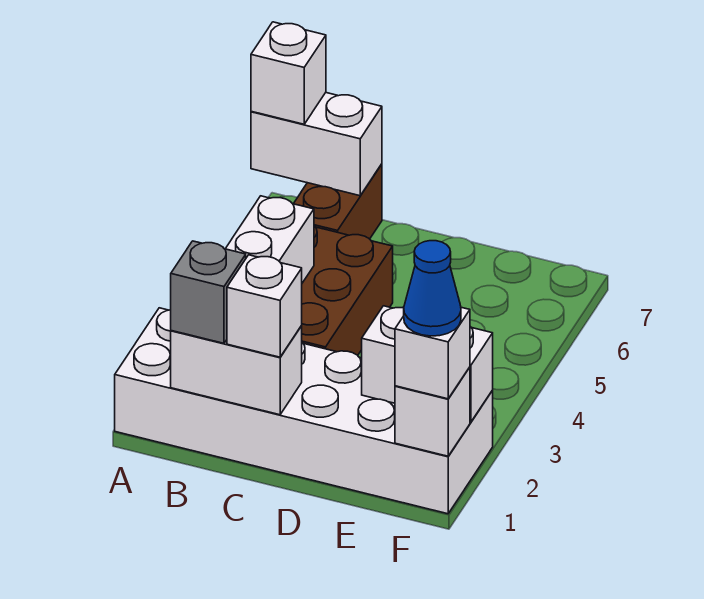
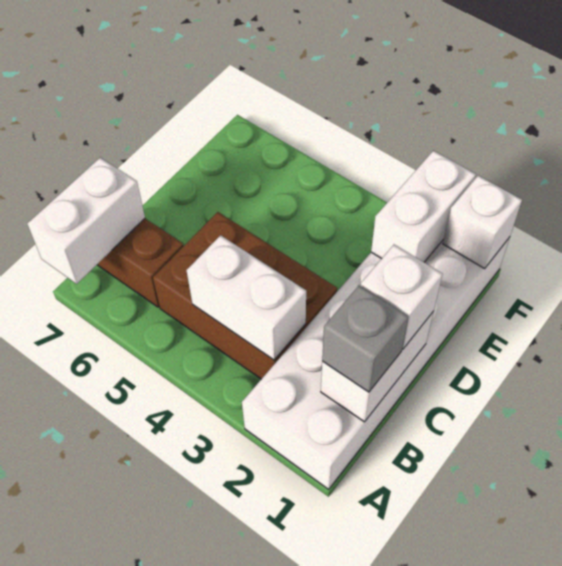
white brick A7 level 3 -> none
white brick F1 level 3 -> none
blue cone F1 level 4 -> none

